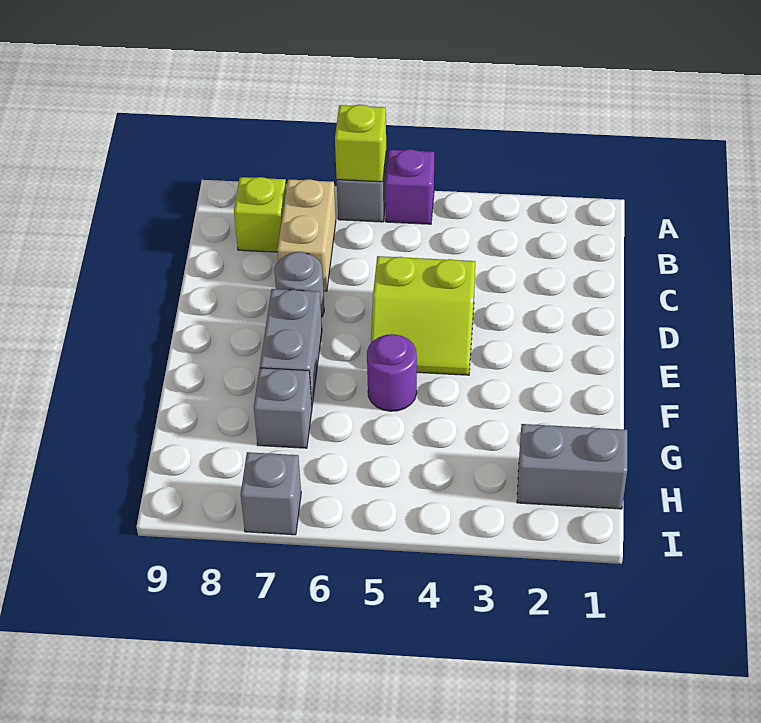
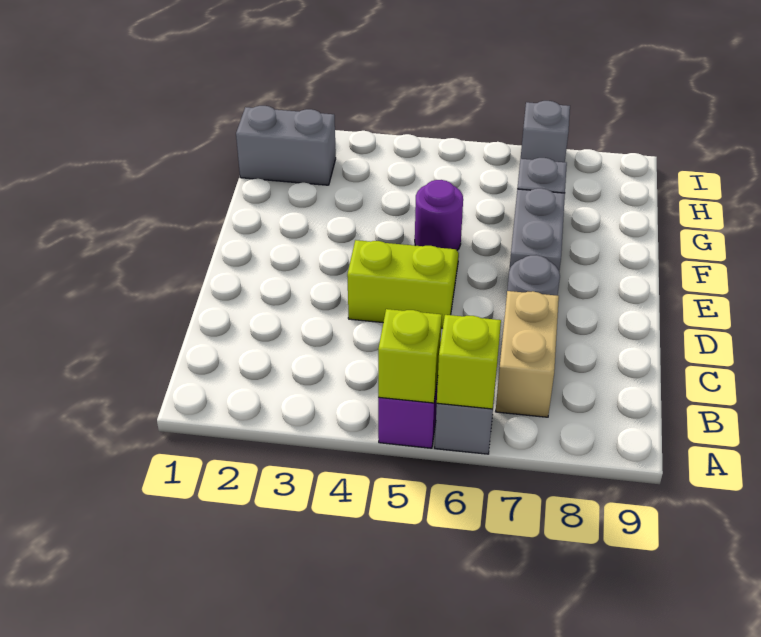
lime brick B8 level 1 -> lime brick A5 level 2

